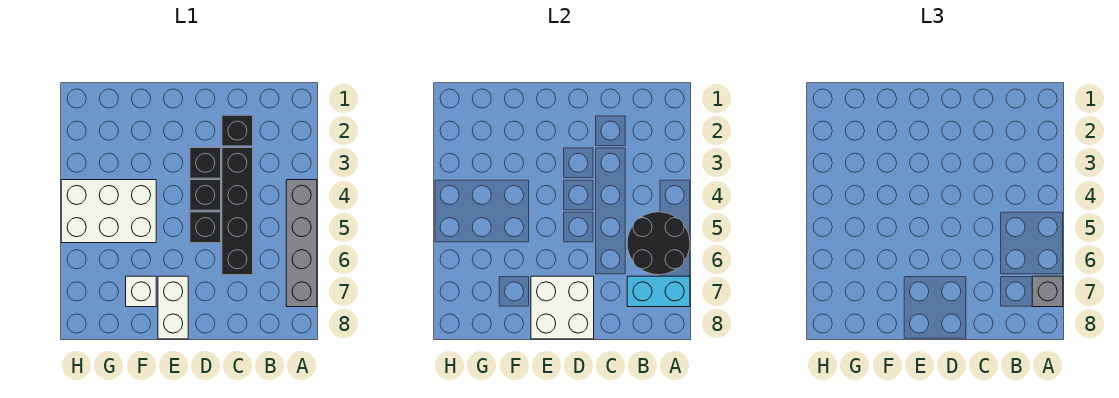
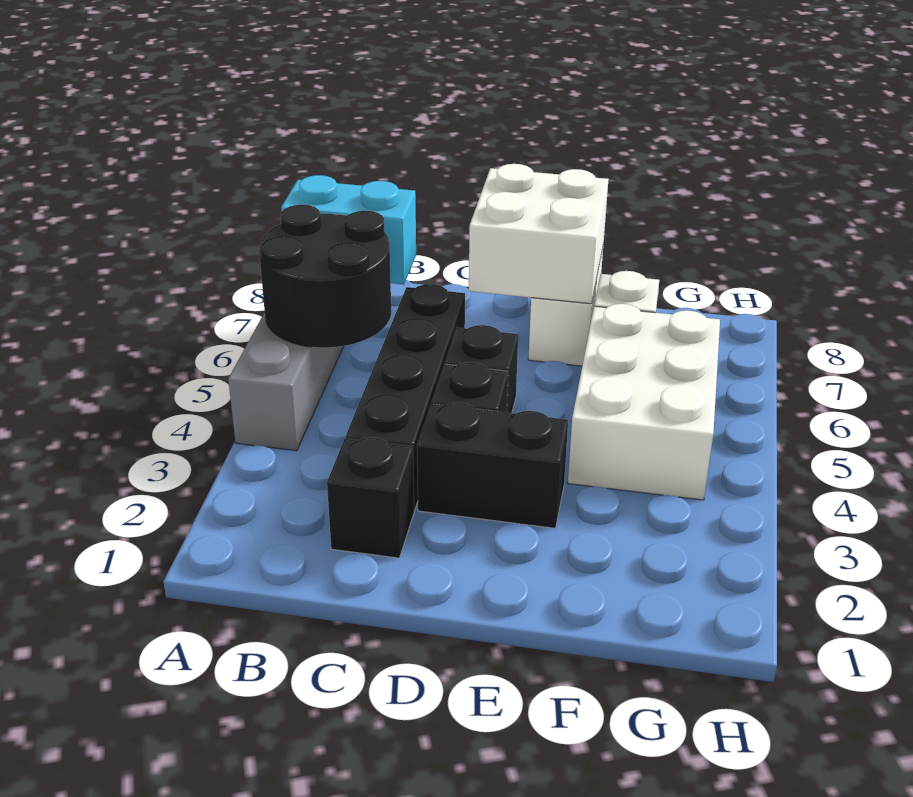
grey brick A7 level 3 -> none
black brick D3 level 1 -> black brick D3:E3 level 1
white brick F4:H5 level 1 -> white brick F4:G6 level 1

